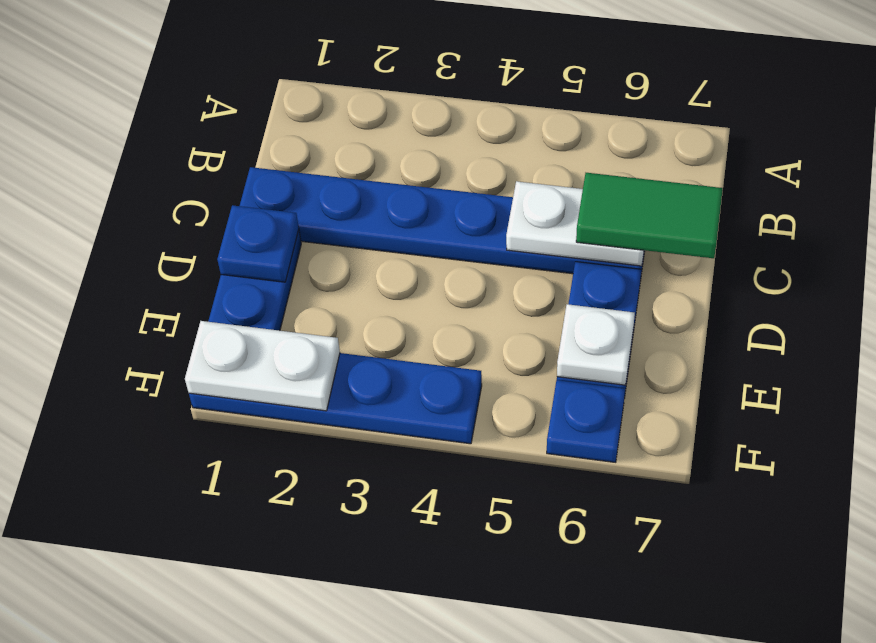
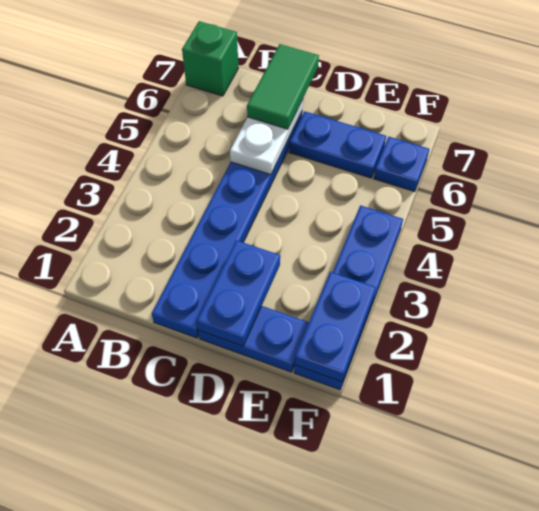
none -> green brick A7 level 1
blue plate D1 level 2 -> blue plate D1:D2 level 2
white plate E6 level 2 -> none
white plate F1:F2 level 2 -> blue plate F1:F2 level 2

